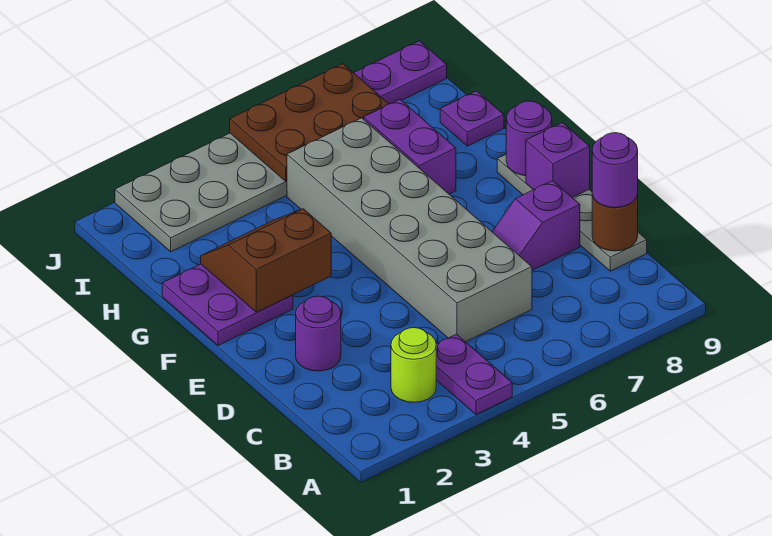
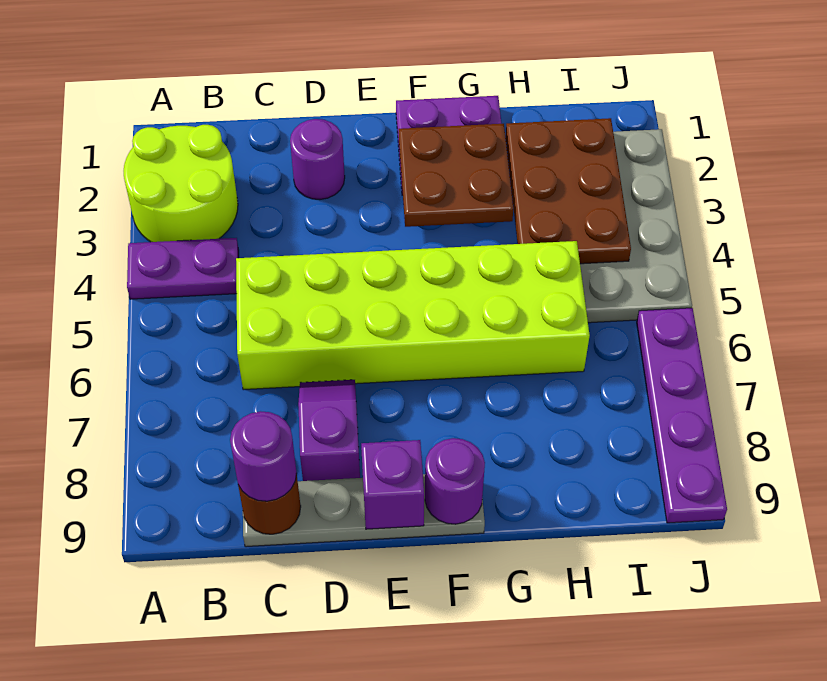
lime round brick B3 level 1 -> lime round brick A2:B3 level 1
grey brick C5:H6 level 1 -> lime brick C5:H6 level 1
brown slope F2:G3 level 2 top F -> brown plate F2:G3 level 2
purple brick G7:H7 level 1 -> none
purple plate H9 level 1 -> none
brown plate I5:J7 level 2 -> brown plate H2:I4 level 2

